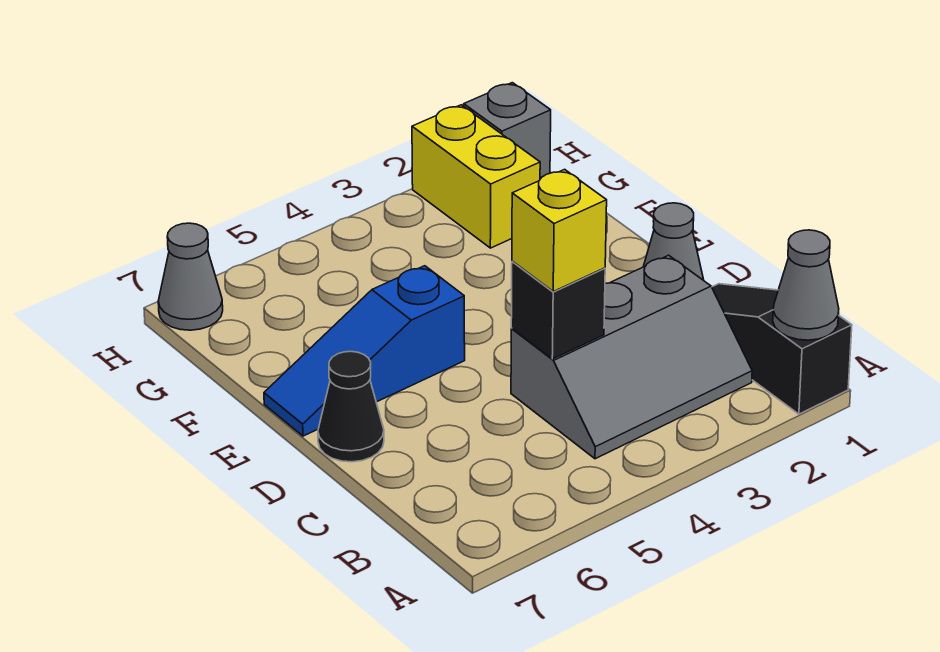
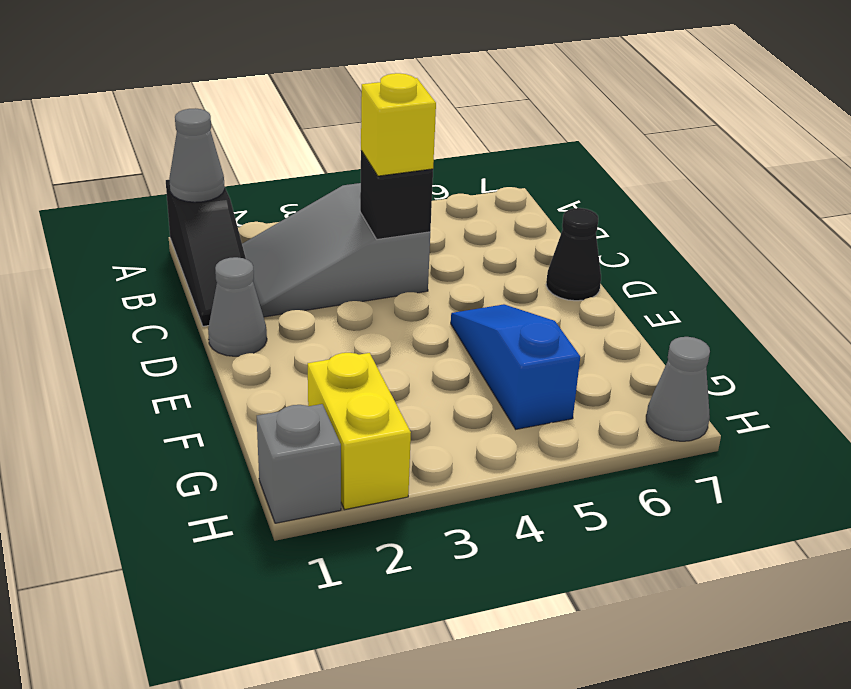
grey slope B2:C4 level 1 top C -> grey slope B2:C4 level 1 top 4
blue slope E5:E7 level 1 top 5 -> blue slope E5:G5 level 1 top G

